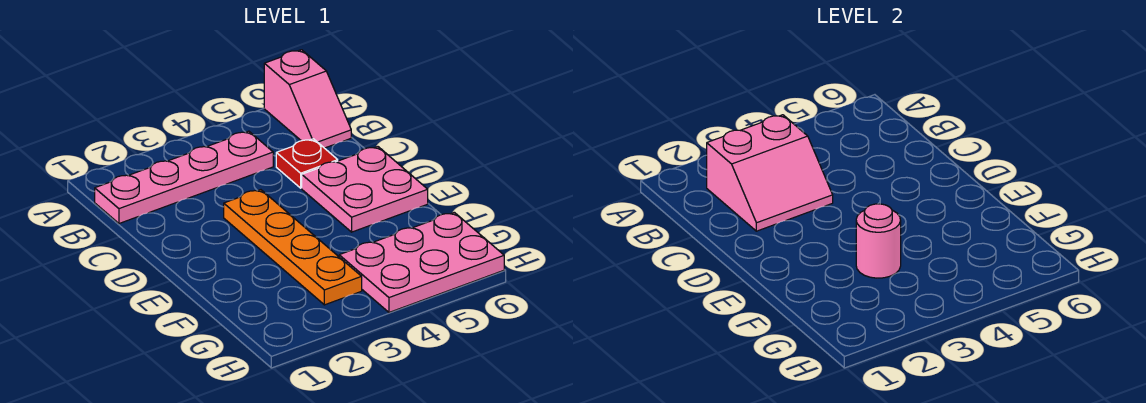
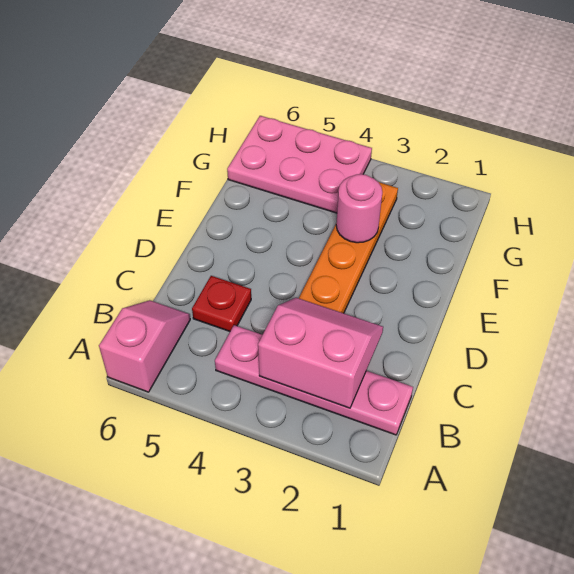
pink plate D5:E6 level 1 -> none

